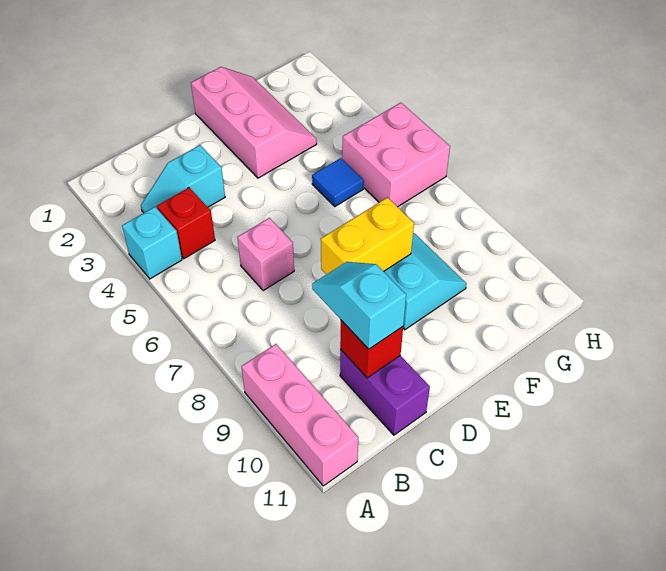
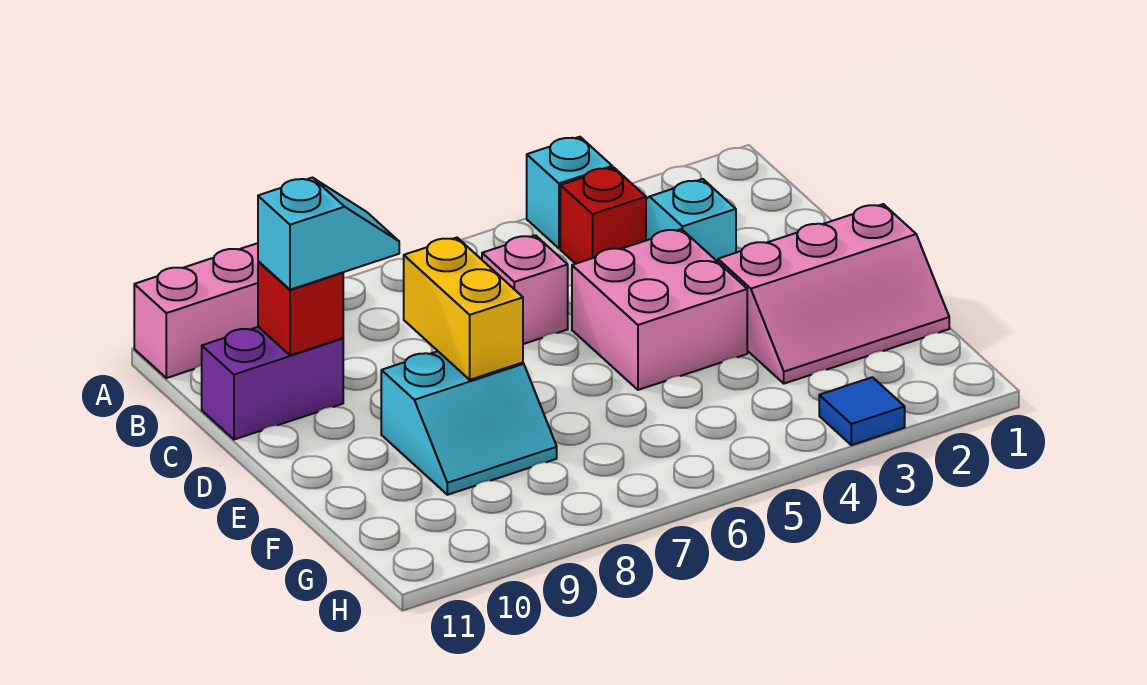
blue tile F5 level 1 -> blue tile H3 level 1
pink brick G5:H6 level 1 -> pink brick D4:E5 level 1

